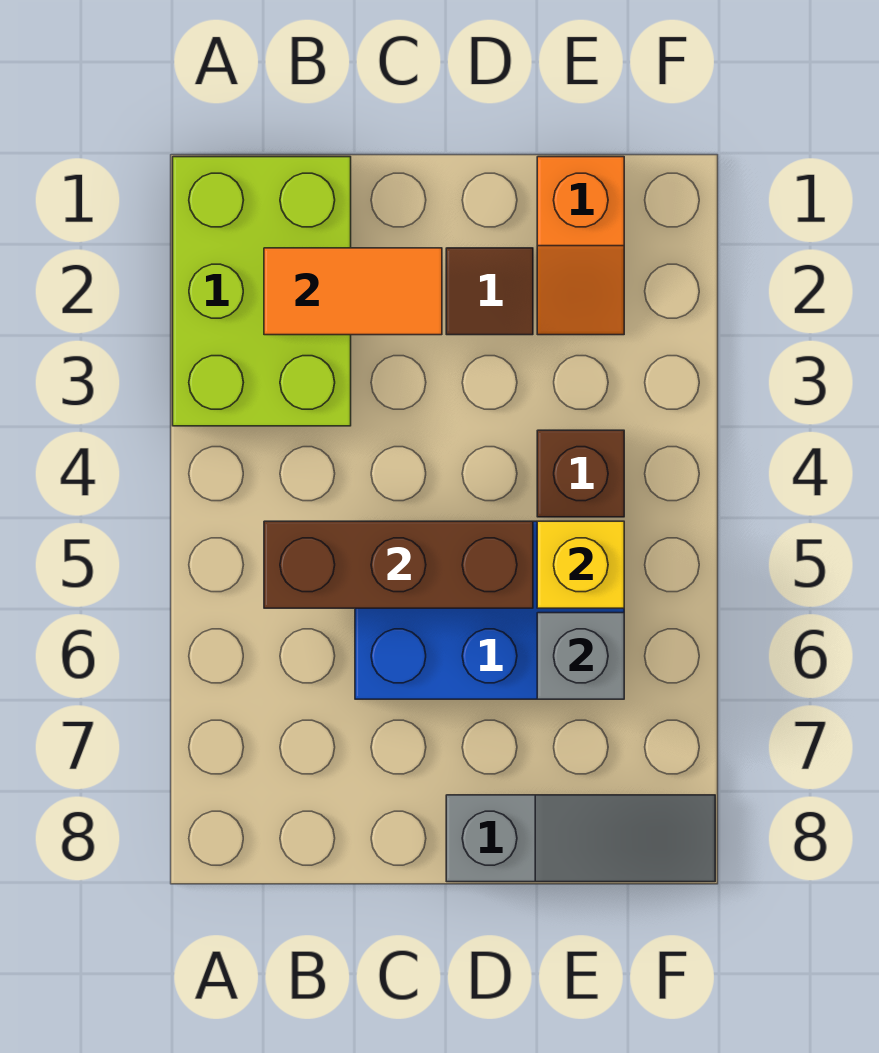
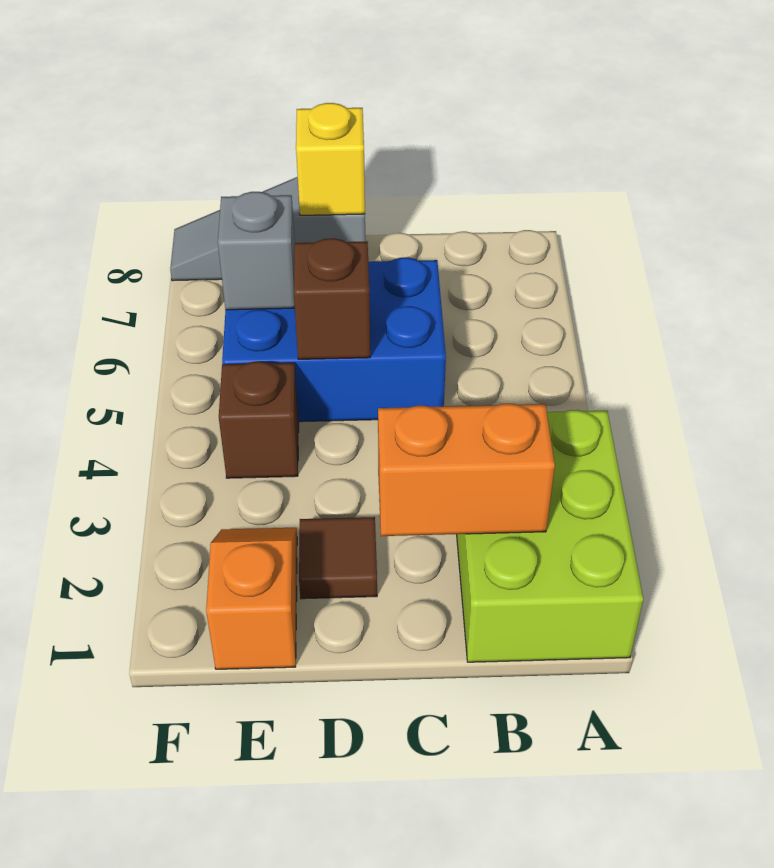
orange tile B2:C2 level 2 -> orange brick B2:C2 level 2
brown brick B5:D5 level 2 -> brown brick D5 level 2
yellow brick E5 level 2 -> yellow brick D8 level 2

